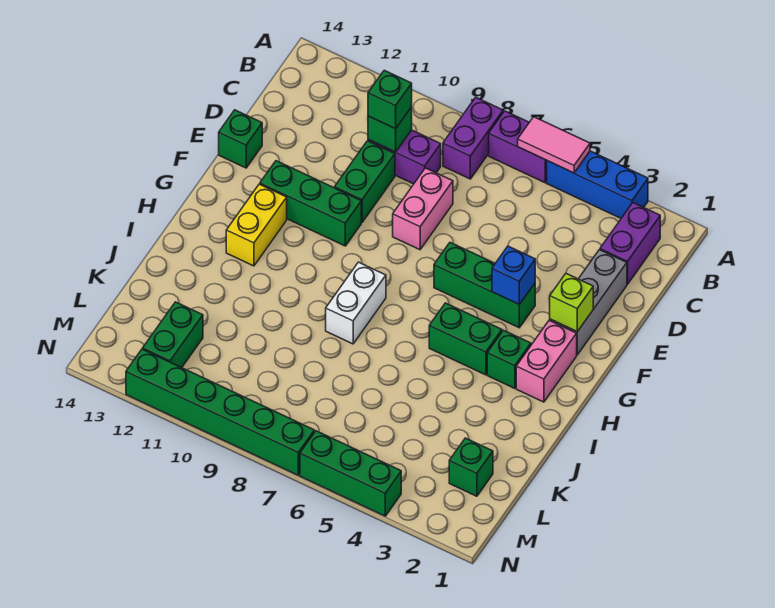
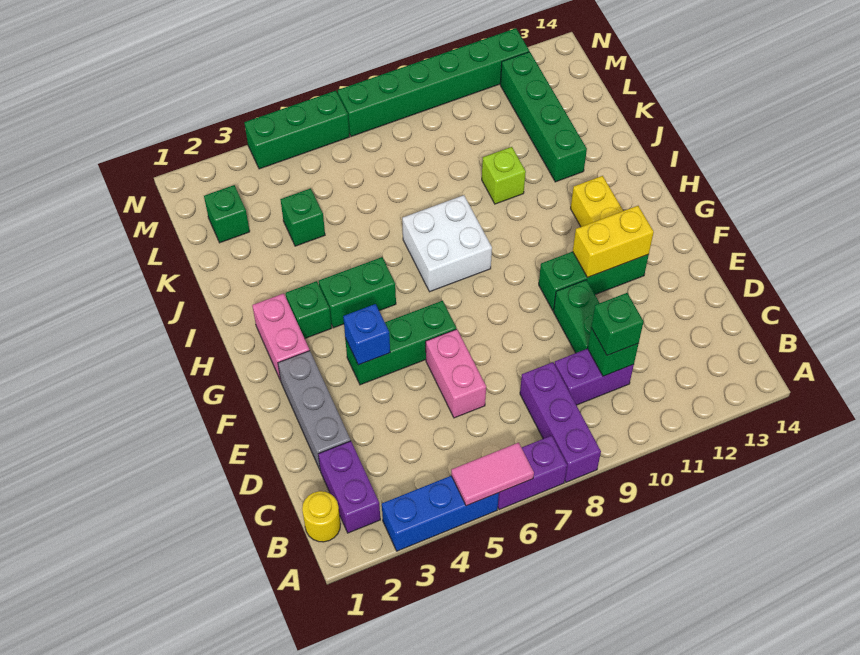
purple brick A8:B8 level 1 -> purple brick A8:C8 level 1
none -> yellow round brick B1 level 1
pink brick D8:E8 level 1 -> pink brick D6:E6 level 1
green brick E14 level 1 -> green brick K4 level 1
lime brick F2 level 2 -> lime brick J10 level 1
none -> yellow brick F11:F12 level 2
white brick H8:I8 level 1 -> white brick H7:I8 level 1
green brick L12:M12 level 1 -> green brick J12:M12 level 1

